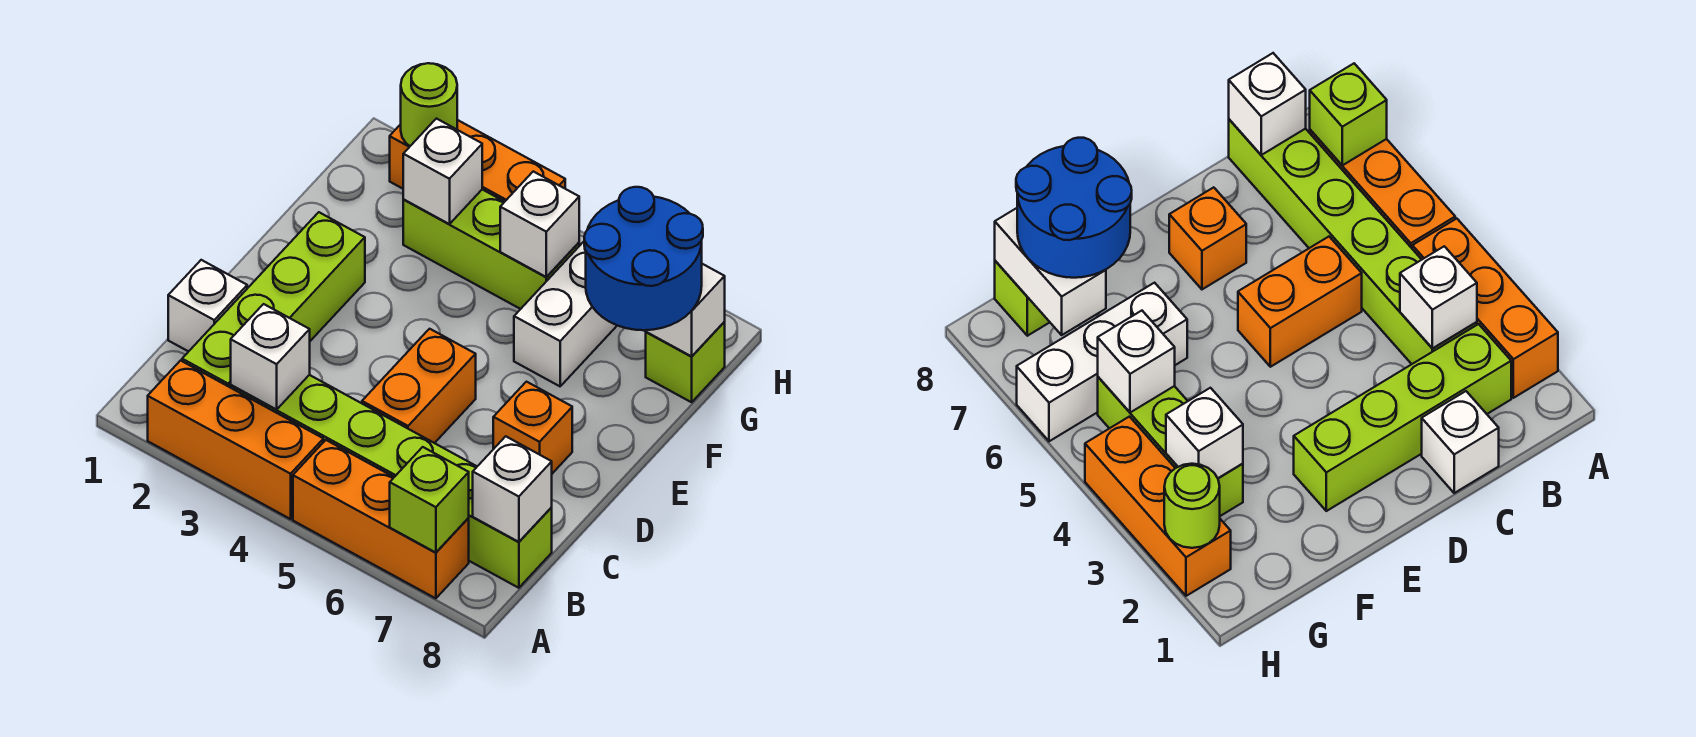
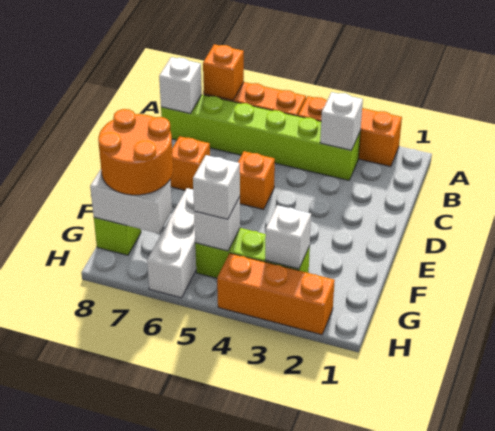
lime brick A7 level 2 -> orange brick A7 level 2
lime brick B2:E2 level 1 -> none
white brick C1 level 1 -> white brick G5 level 3
orange brick C5:D5 level 1 -> orange brick D5 level 1
blue round brick F7:G8 level 3 -> orange round brick F7:G8 level 3
lime round brick H2 level 2 -> none

